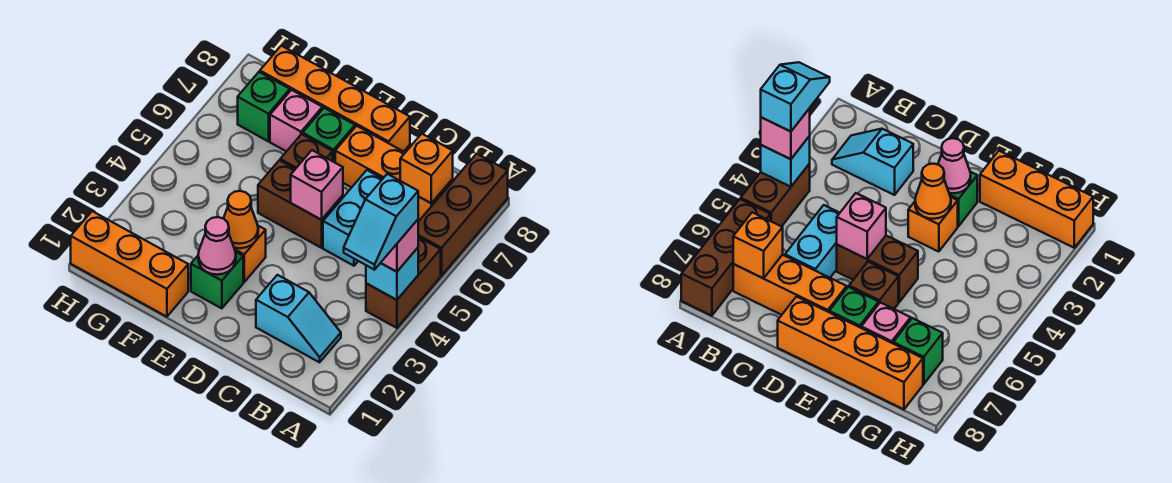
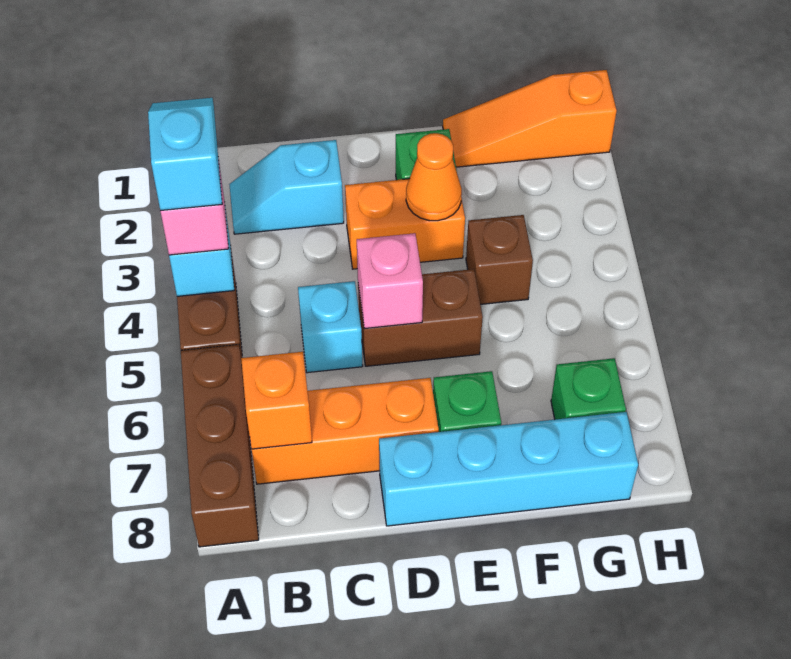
cyan brick C5:C6 level 1 -> cyan brick C5 level 1
orange brick D8:G8 level 1 -> cyan brick D8:G8 level 1
pink cone E2 level 2 -> none
orange brick E3 level 1 -> orange brick D3:E3 level 1
brown brick E6 level 1 -> brown brick F4 level 1
orange brick F1:H1 level 1 -> orange slope F1:H1 level 1 top H
pink brick F7 level 1 -> none

